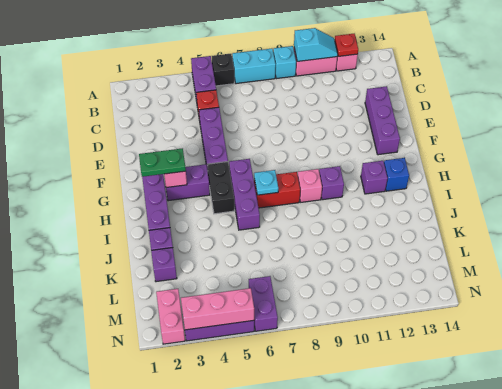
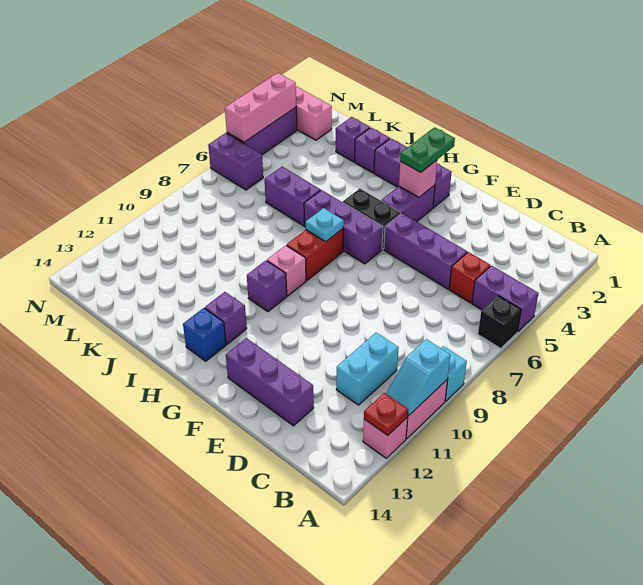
cyan brick A7:A8 level 1 -> cyan brick C10:C11 level 1
none -> purple brick J6:K6 level 1

